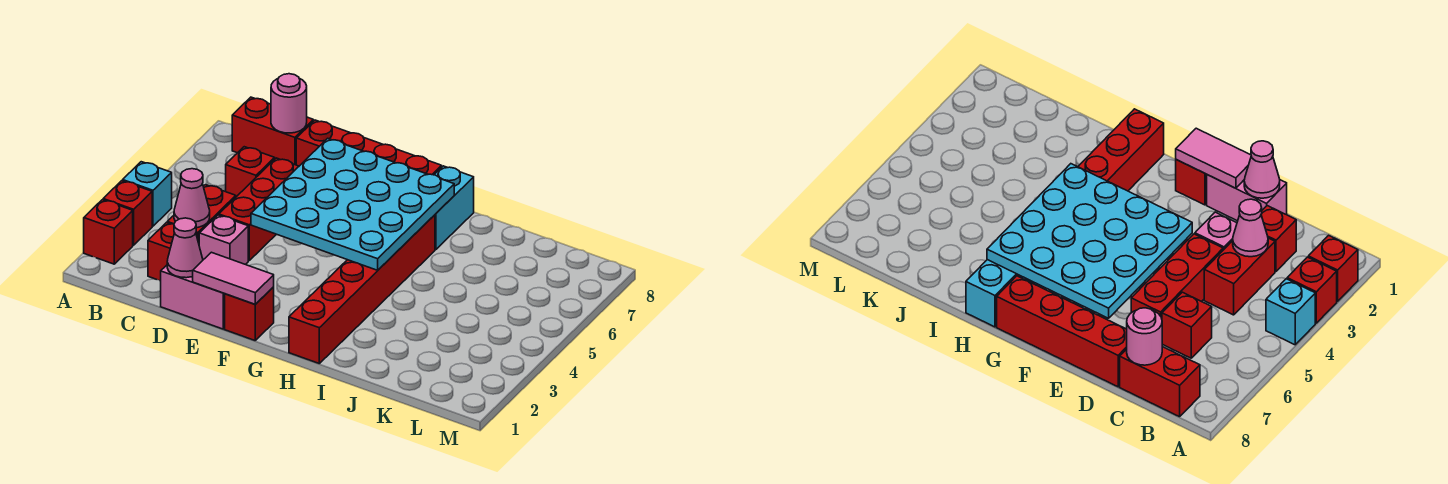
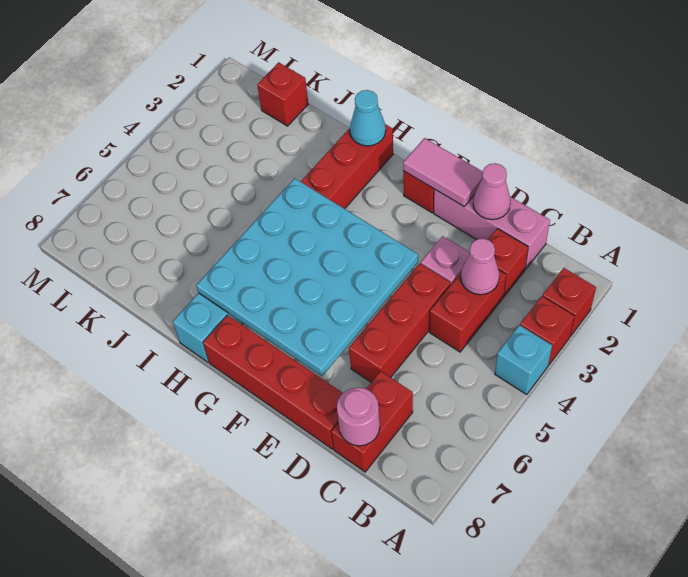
red brick B8:C8 level 1 -> red brick C7:C8 level 1
red brick C6 level 1 -> red brick K1 level 1
pink brick D1:E1 level 1 -> pink brick C1:E1 level 1
none -> cyan cone H1 level 2

